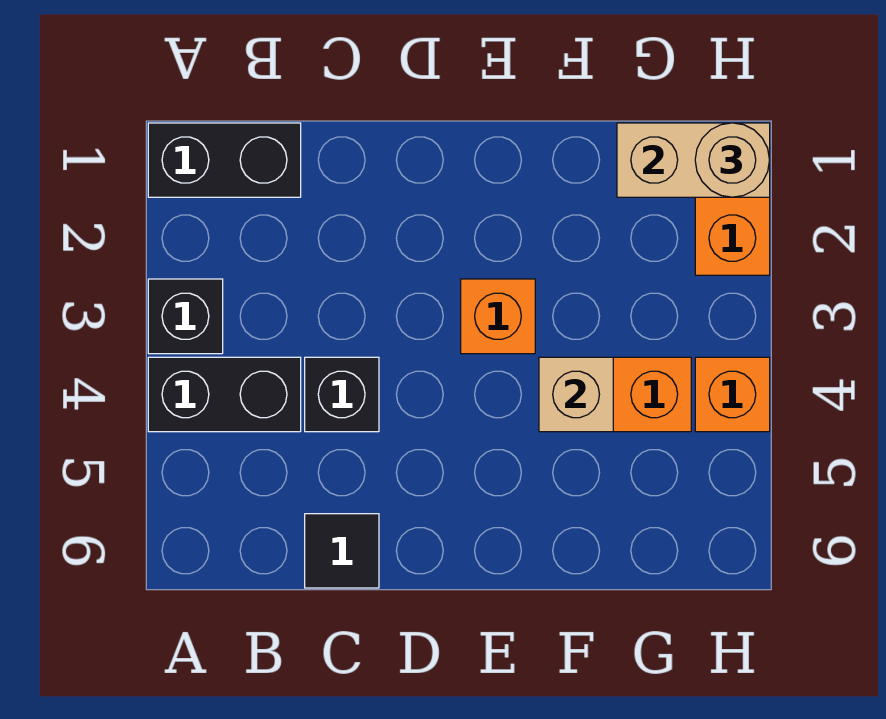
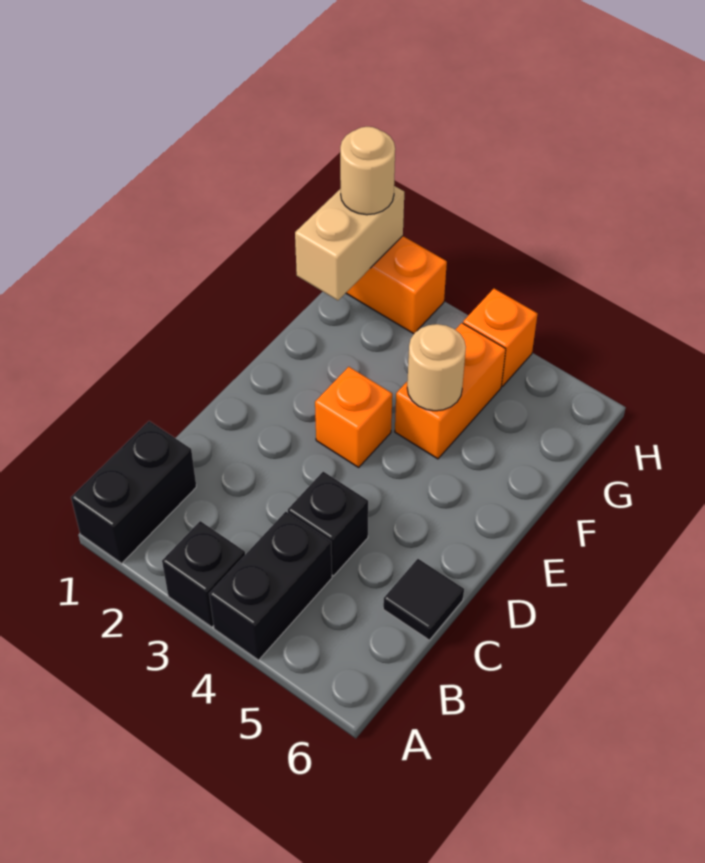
tan brick F4 level 2 -> tan round brick F4 level 2

